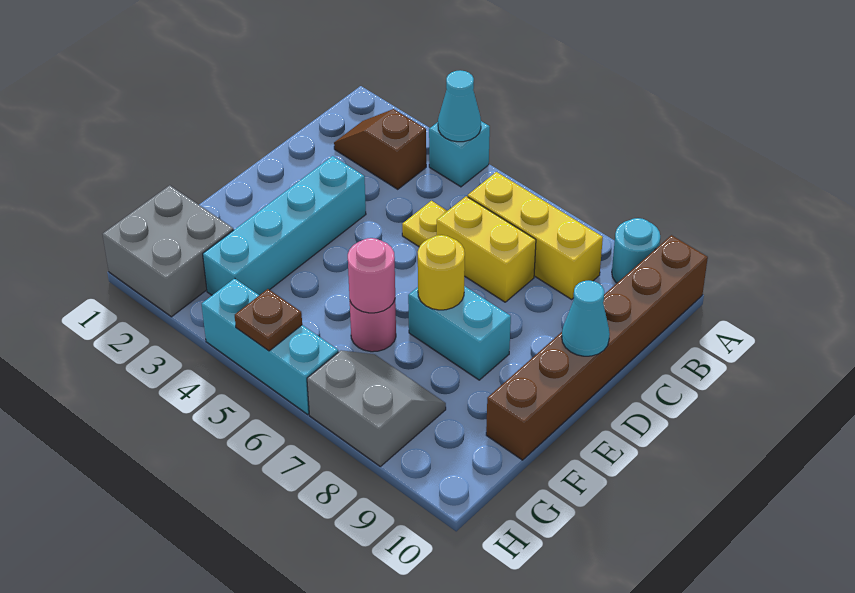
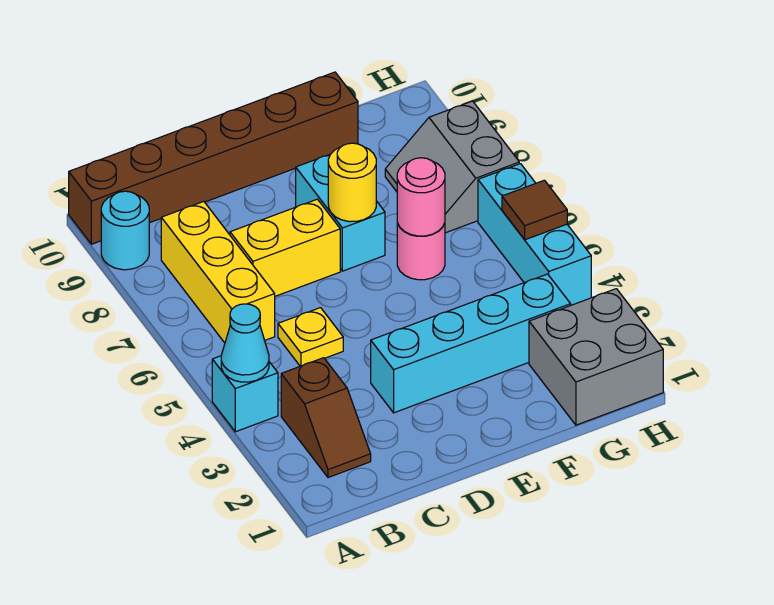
yellow brick C6:C7 level 1 -> yellow brick C7:D7 level 1
cyan cone D10 level 2 -> none
brown plate H5 level 2 -> brown tile H5 level 2

